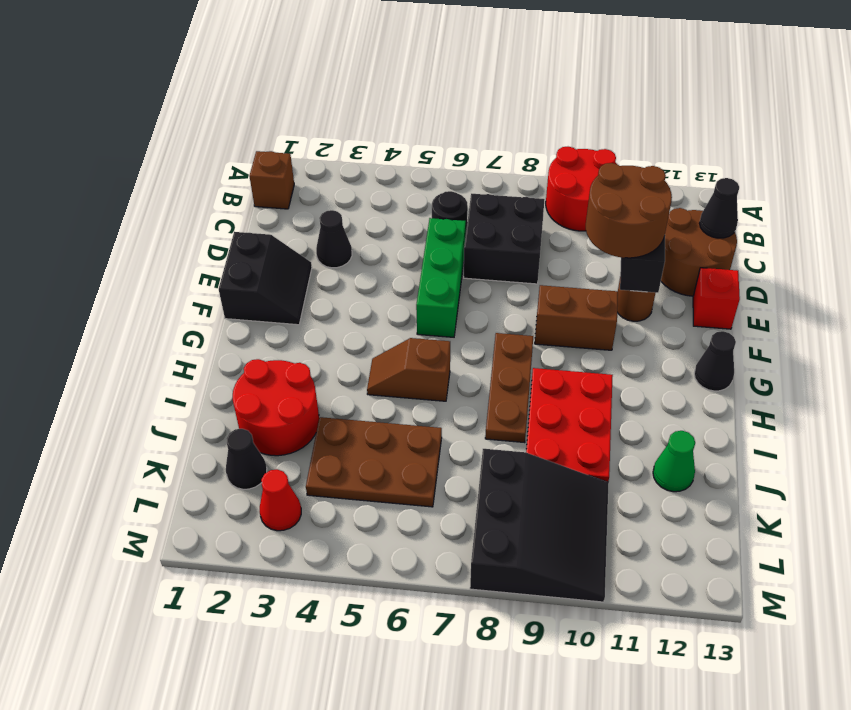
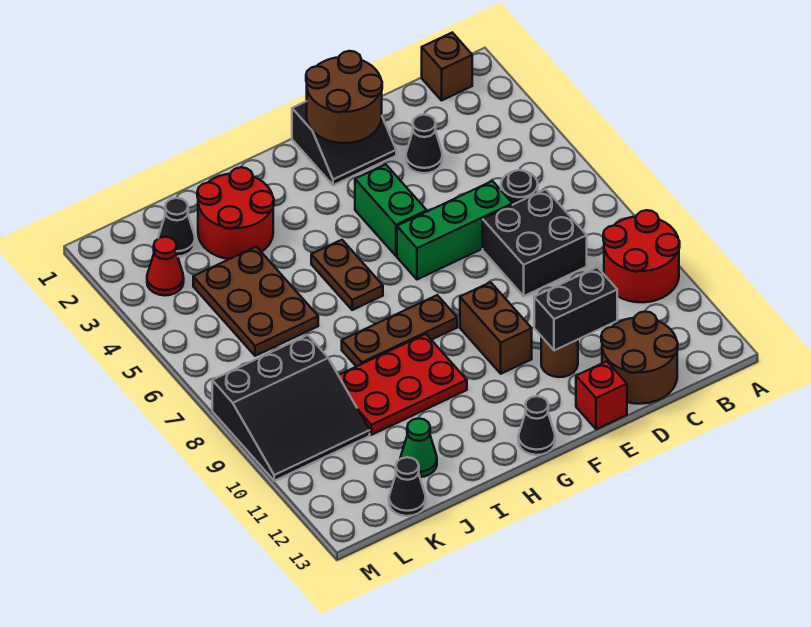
black cone C13 level 2 -> black cone K13 level 1
brown round brick D10:E11 level 3 -> brown round brick E1:F2 level 2
none -> green brick F4:F5 level 1
brown slope H5:H6 level 1 top 6 -> brown plate H5:H6 level 1

